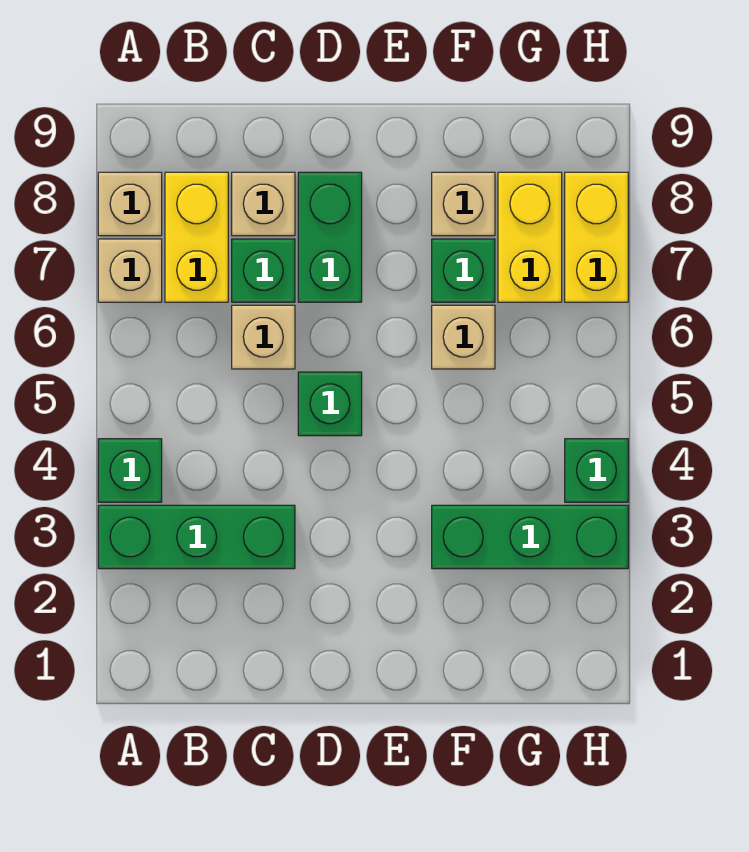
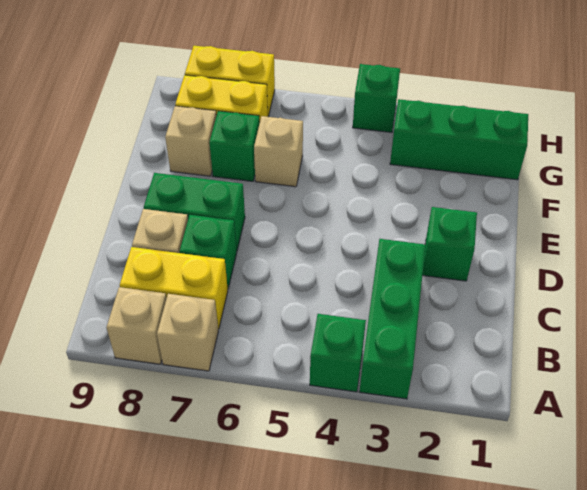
tan brick C6 level 1 -> none
green brick D5 level 1 -> green brick D2 level 1
green brick F3:H3 level 1 -> green brick G1:G3 level 1

